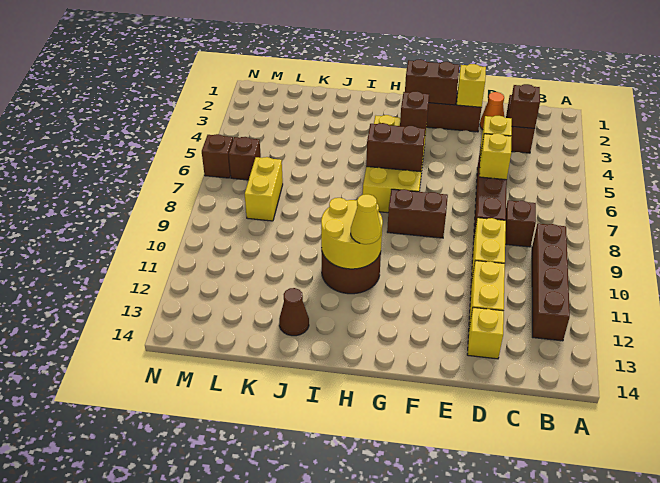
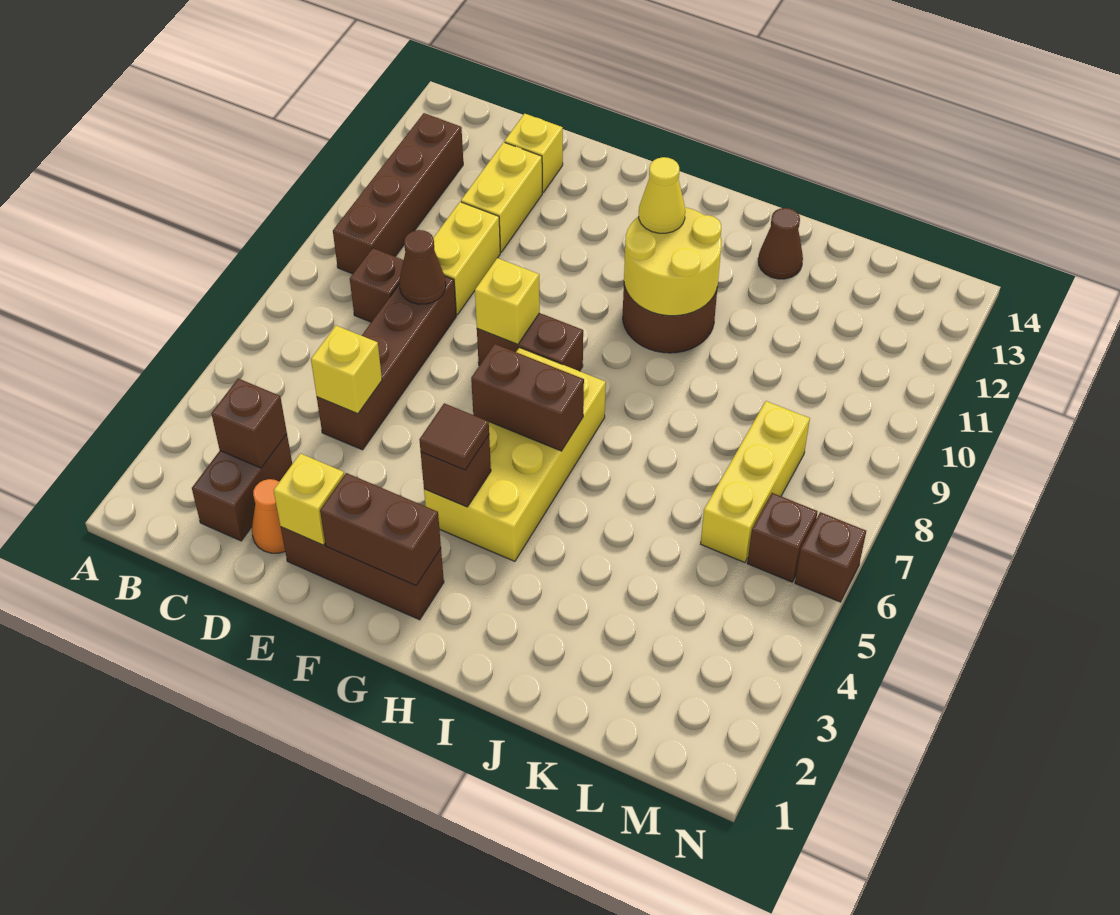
yellow brick D6 level 2 -> yellow brick F8 level 2
none -> brown cone D8 level 2
none -> brown tile G4 level 3
yellow brick L7:L8 level 1 -> yellow brick L6:L8 level 1

